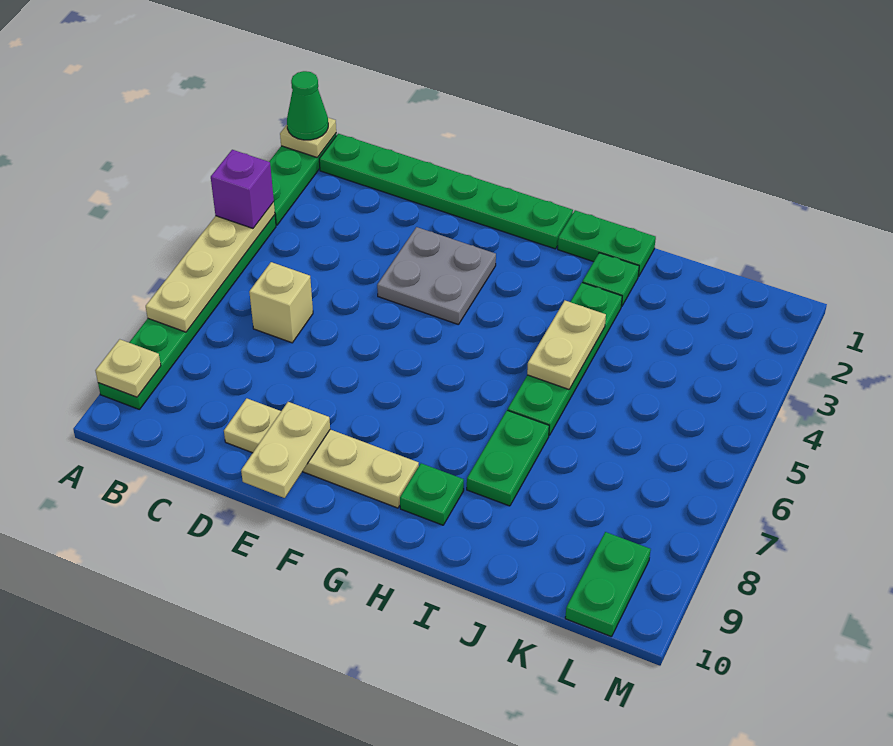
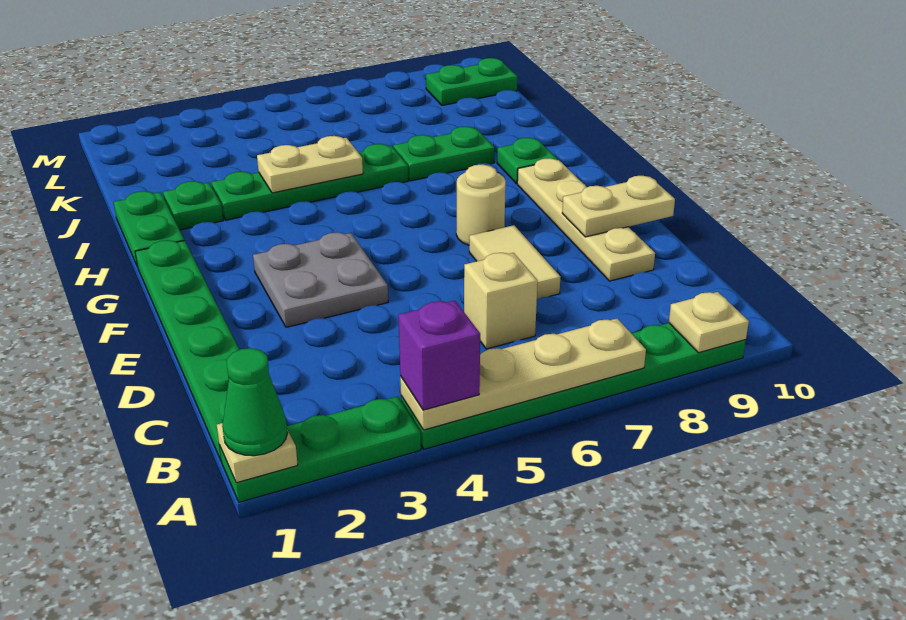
none -> tan tile D7:E7 level 1
none -> tan round brick F7 level 1

